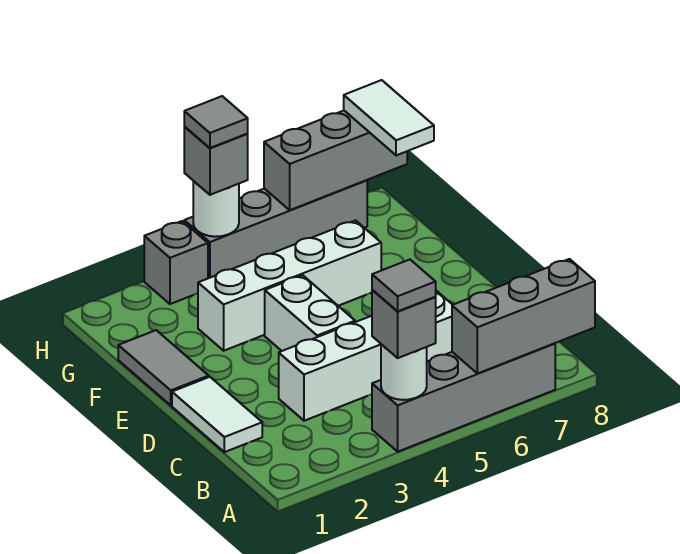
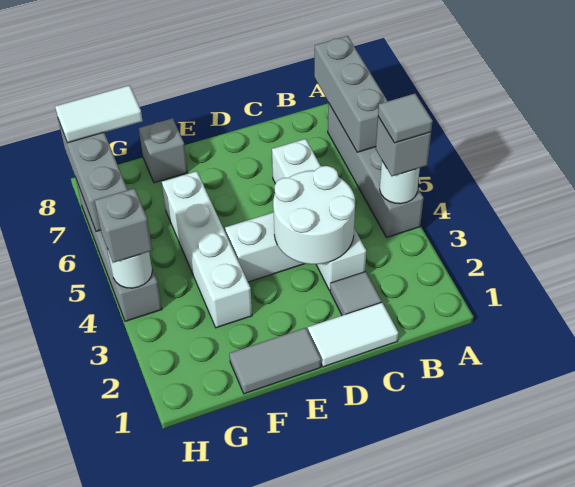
none -> white round brick C3:D4 level 2
grey brick H3 level 1 -> grey brick F8 level 1
grey tile H4 level 4 -> grey tile C2 level 1

